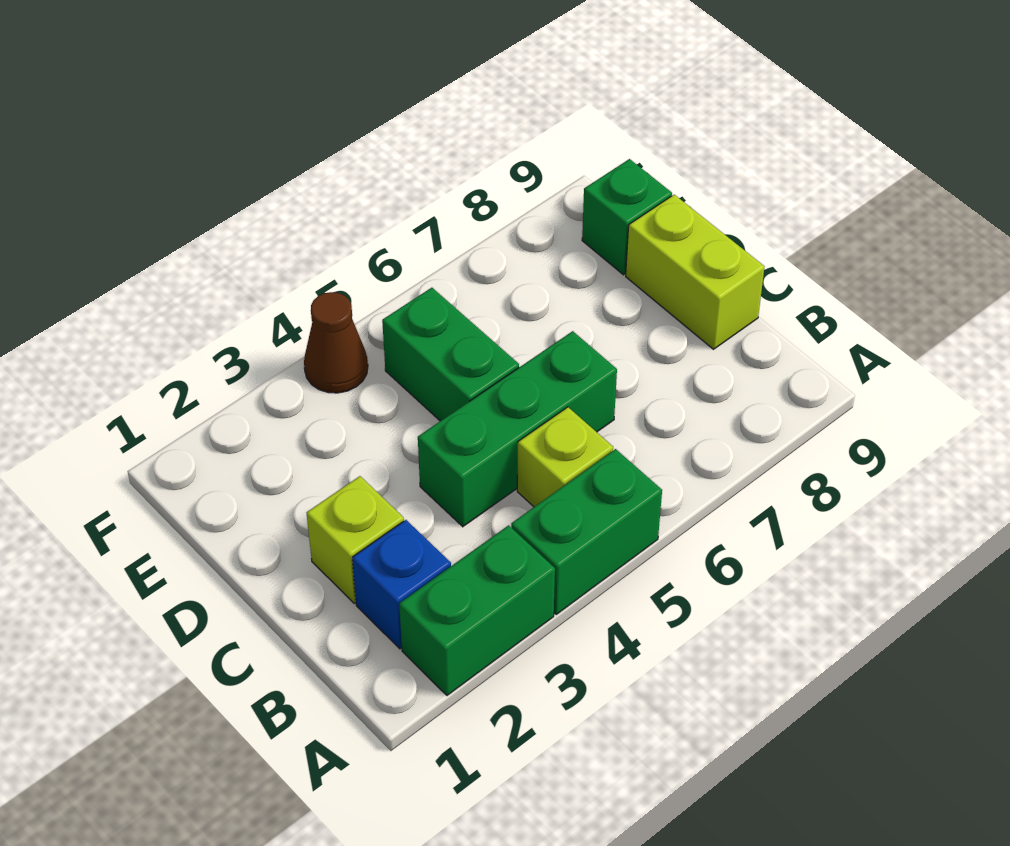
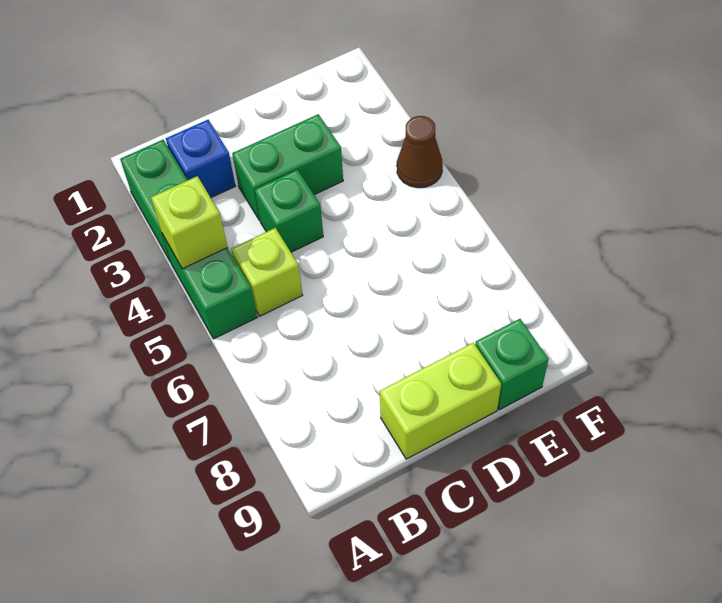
lime brick C2 level 1 -> lime brick A4 level 2
green brick C4:C6 level 1 -> green brick C4 level 1
green brick D5:E5 level 1 -> green brick C3:D3 level 1

